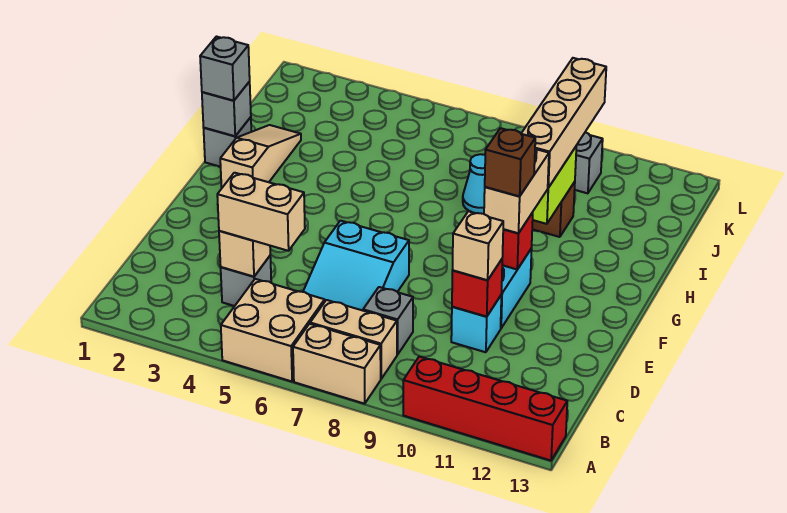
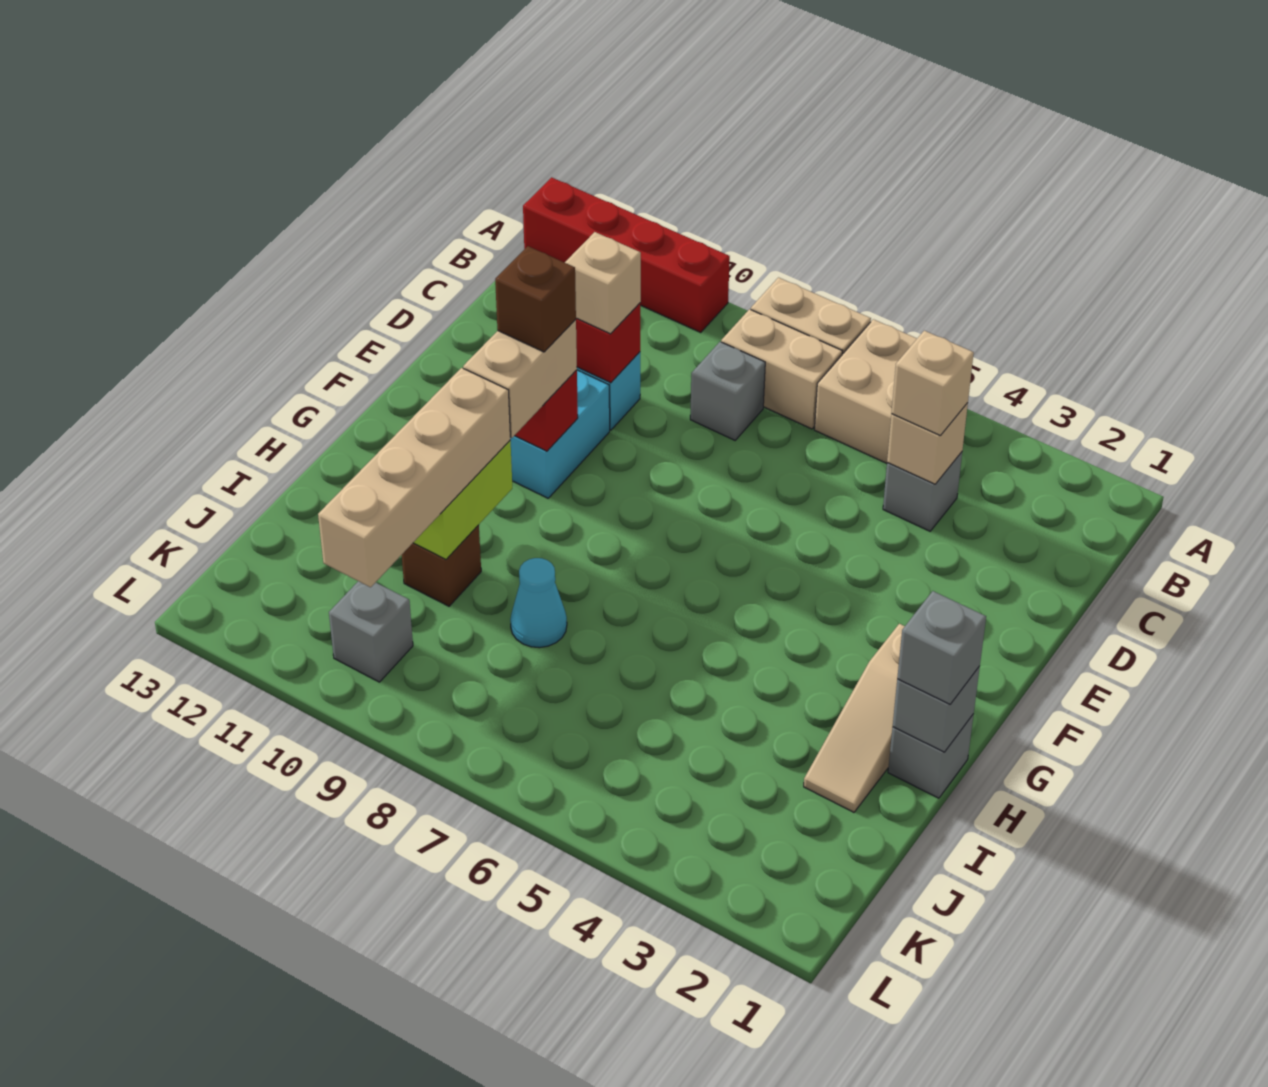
tan brick C4:C5 level 3 -> tan brick C4 level 3
cyan slope C6:E7 level 1 top E -> none

